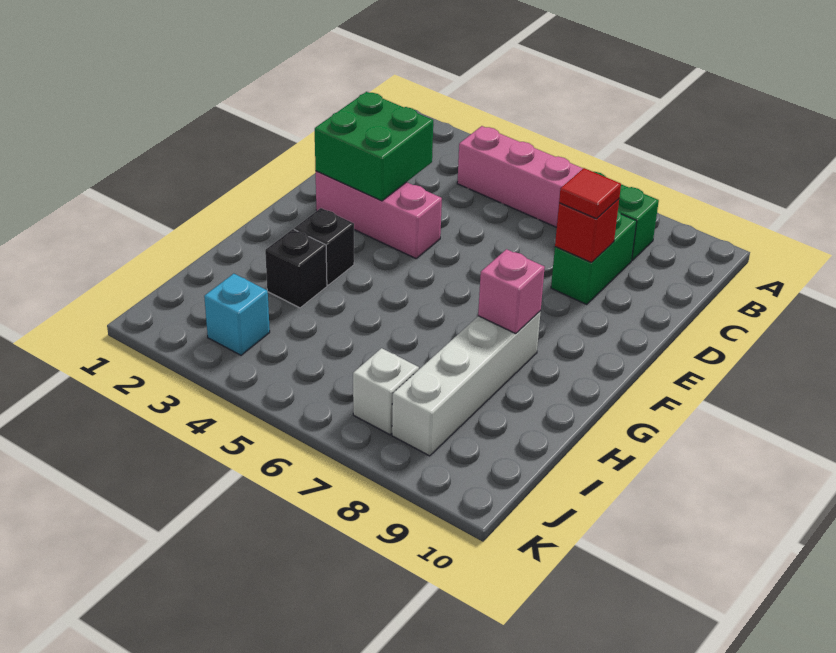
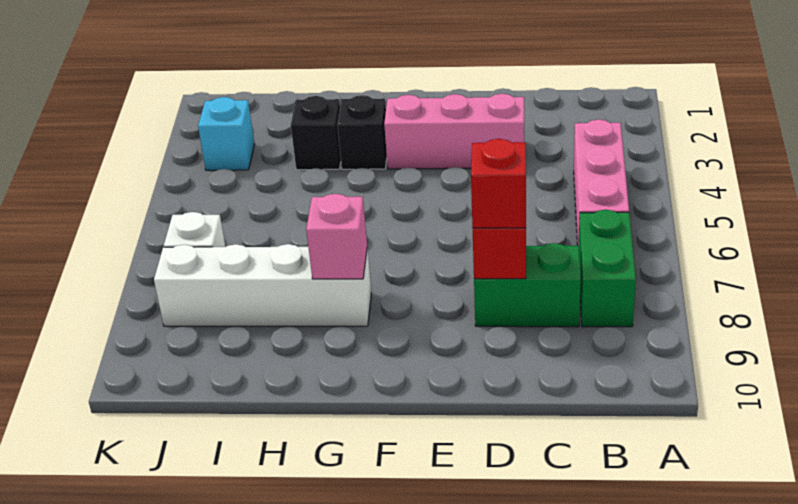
green brick D2:E3 level 2 -> none
red tile D8 level 3 -> red brick D8 level 3
pink brick E2:E4 level 1 -> pink brick D3:F3 level 1

